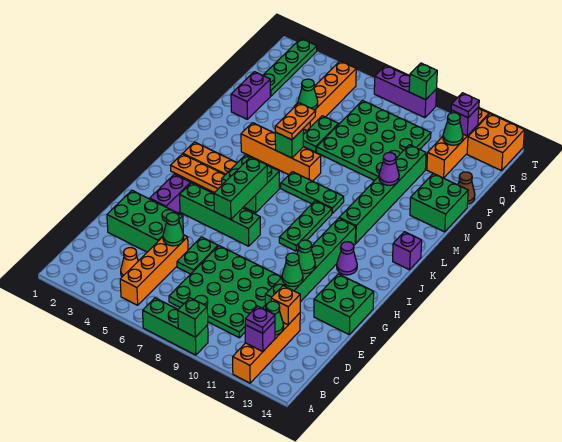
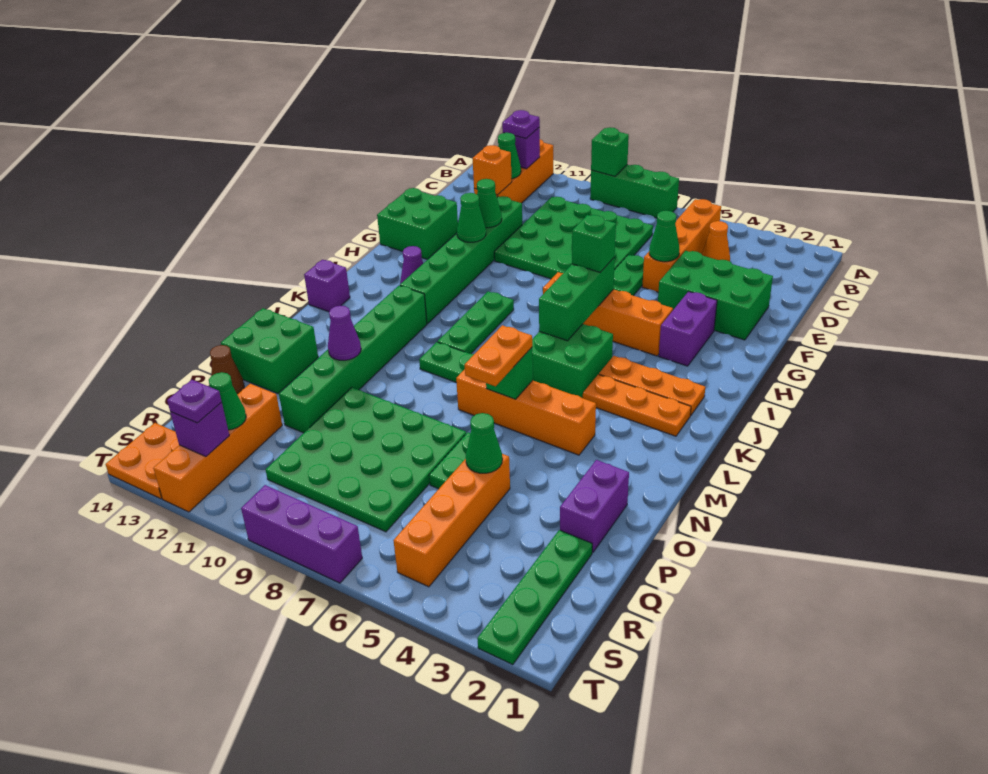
green brick H4:H7 level 1 -> orange brick H4:H7 level 1
orange brick S13:T14 level 1 -> orange plate S13:T14 level 1
green brick T9 level 2 -> green brick H6 level 3

